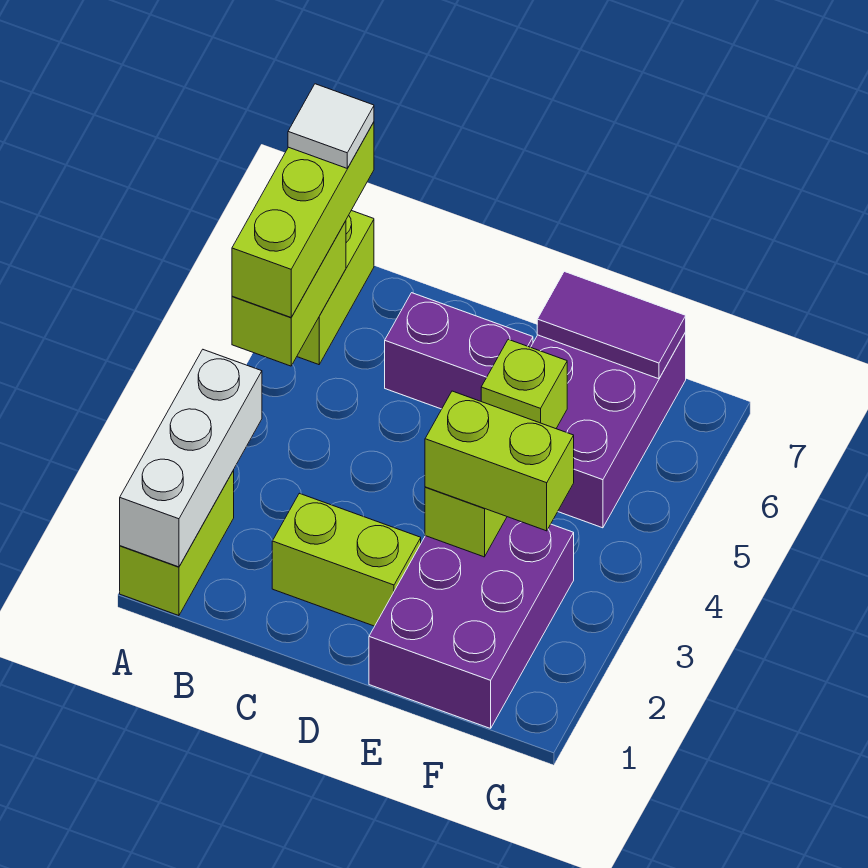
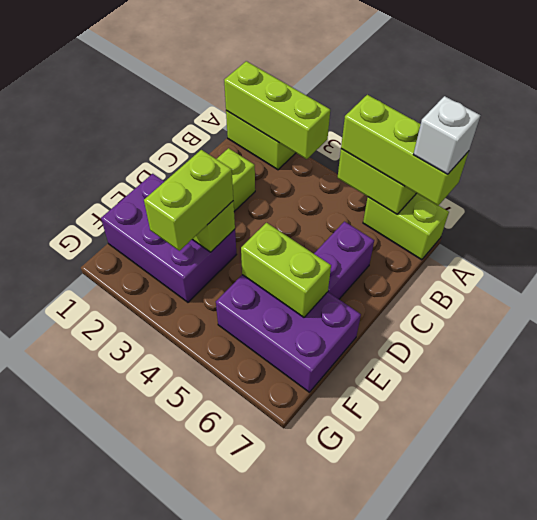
white brick A1:A3 level 2 -> lime brick A1:A3 level 2
white tile A7 level 4 -> white brick A7 level 4
lime brick E5 level 2 -> lime brick E5:E6 level 2
purple tile E7:F7 level 2 -> none

